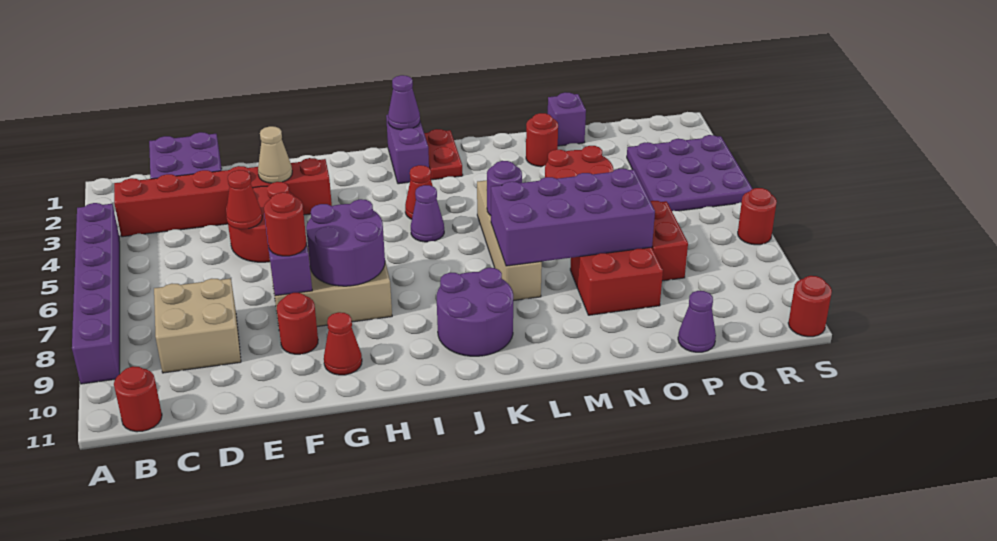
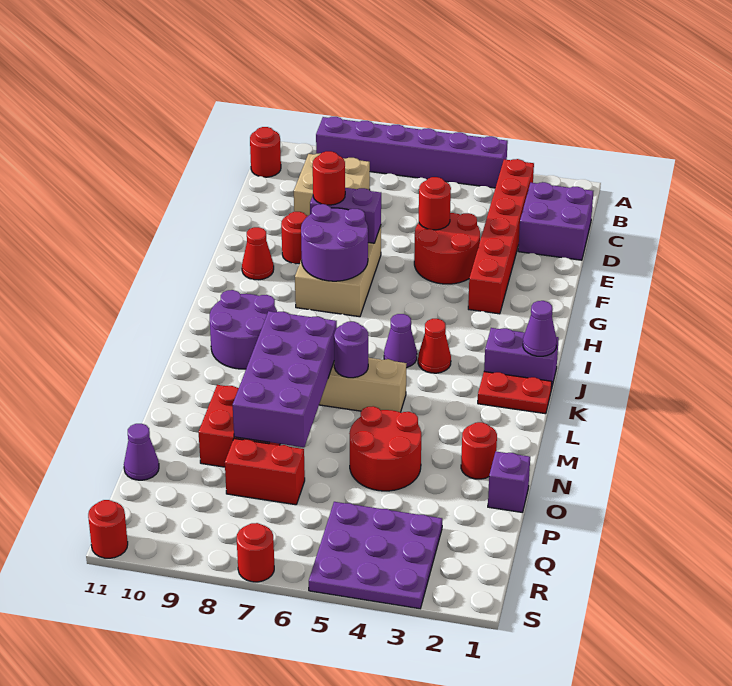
red cone E5 level 2 -> red round brick E5 level 2
tan cone F3 level 2 -> none

